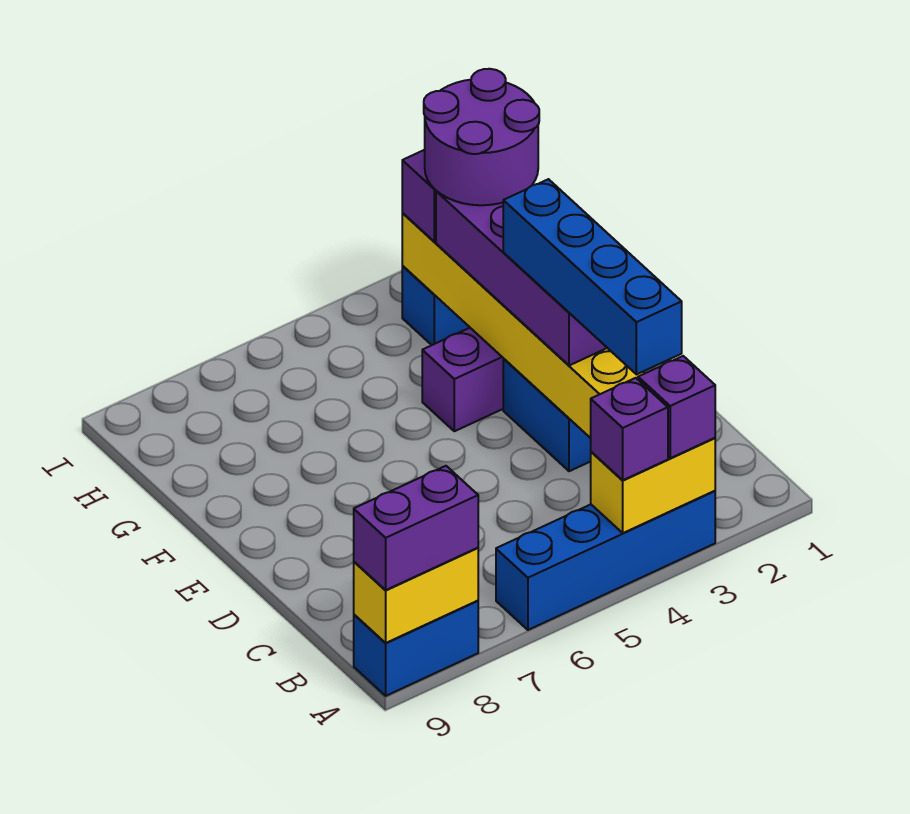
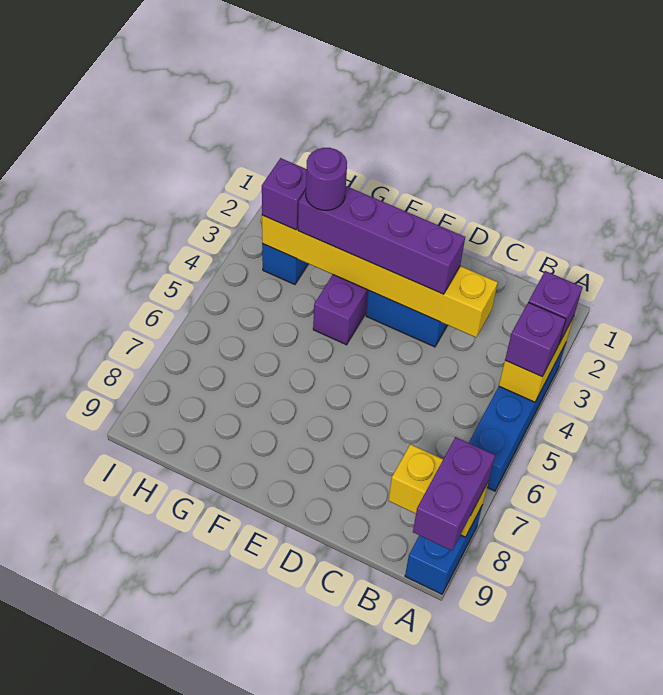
yellow brick A8:A9 level 2 -> yellow brick A8:B8 level 2
blue brick B3:E3 level 4 -> none
purple round brick G2:H3 level 4 -> purple round brick G3 level 4

